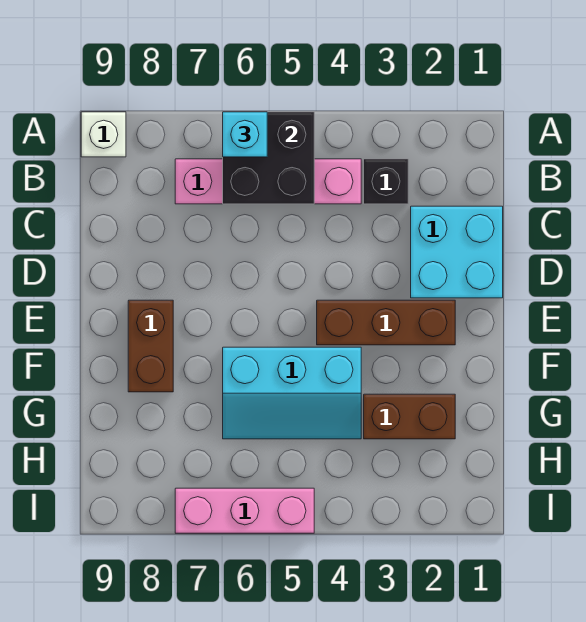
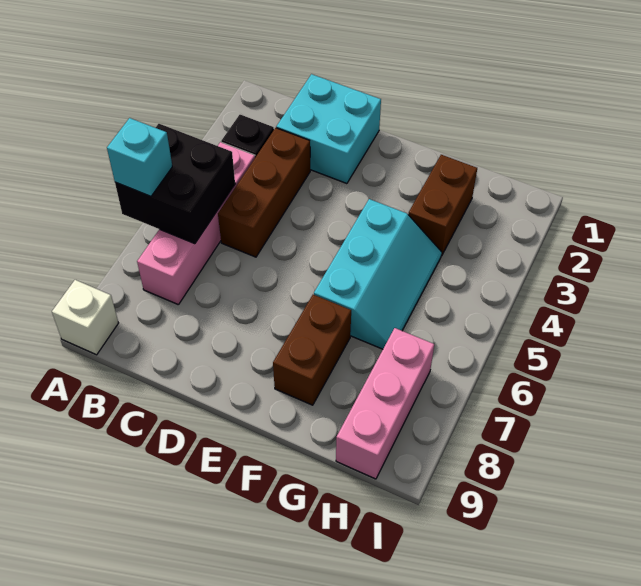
brown brick E2:E4 level 1 -> brown brick C3:C5 level 1
brown brick E8:F8 level 1 -> brown brick F7:F8 level 1
pink brick I5:I7 level 1 -> pink brick H7:H9 level 1

